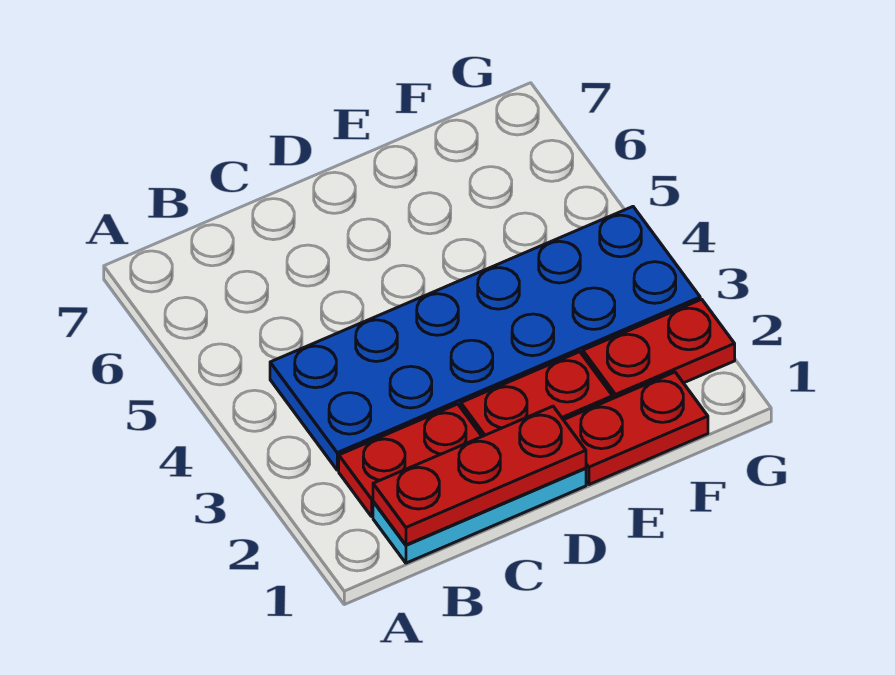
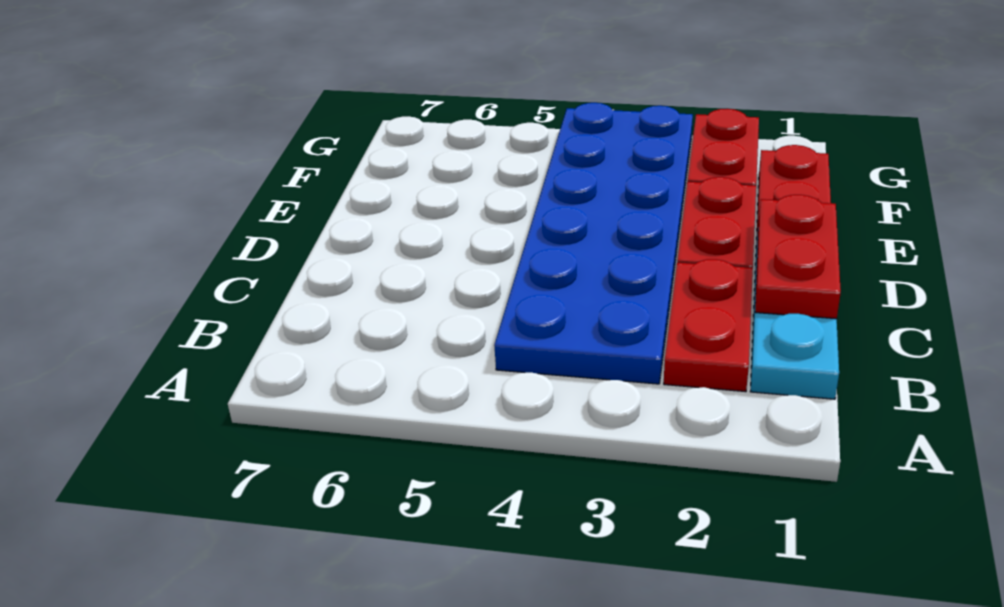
red plate B1:D1 level 2 -> red plate C1:D1 level 2

